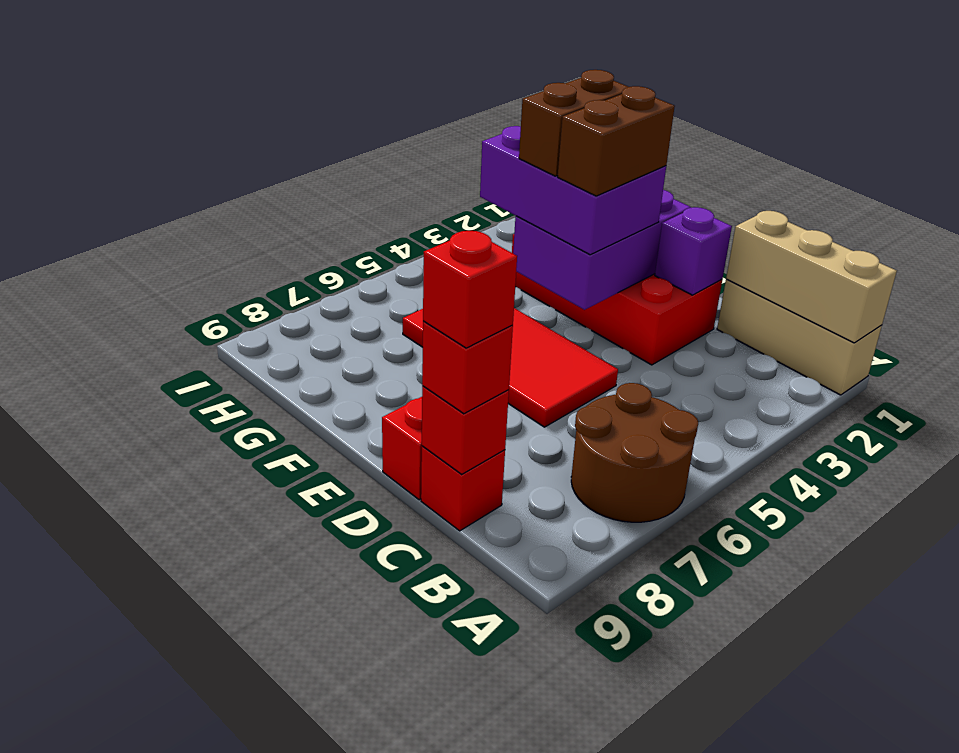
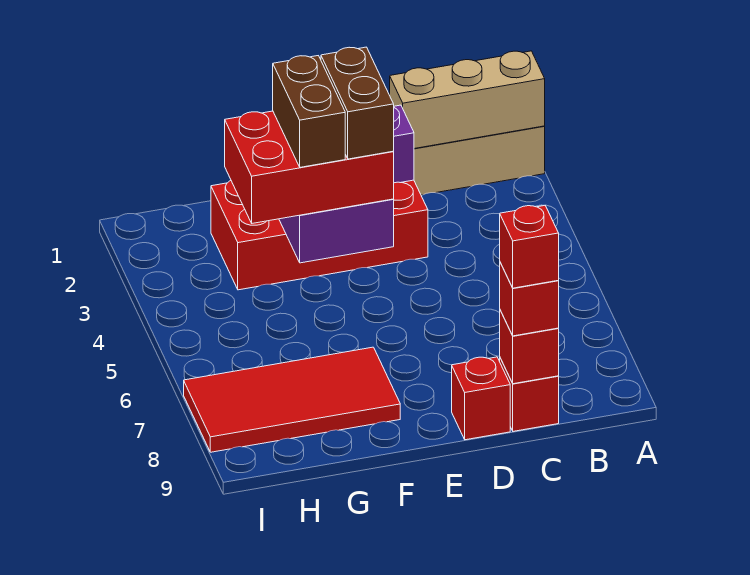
brown round brick A6:B7 level 1 -> none
red tile D5:G6 level 1 -> red tile F7:I8 level 1
purple brick E3:G4 level 3 -> red brick E3:G4 level 3

